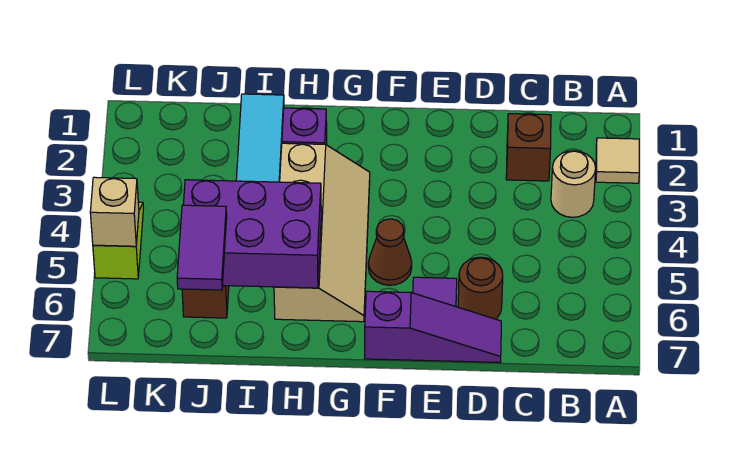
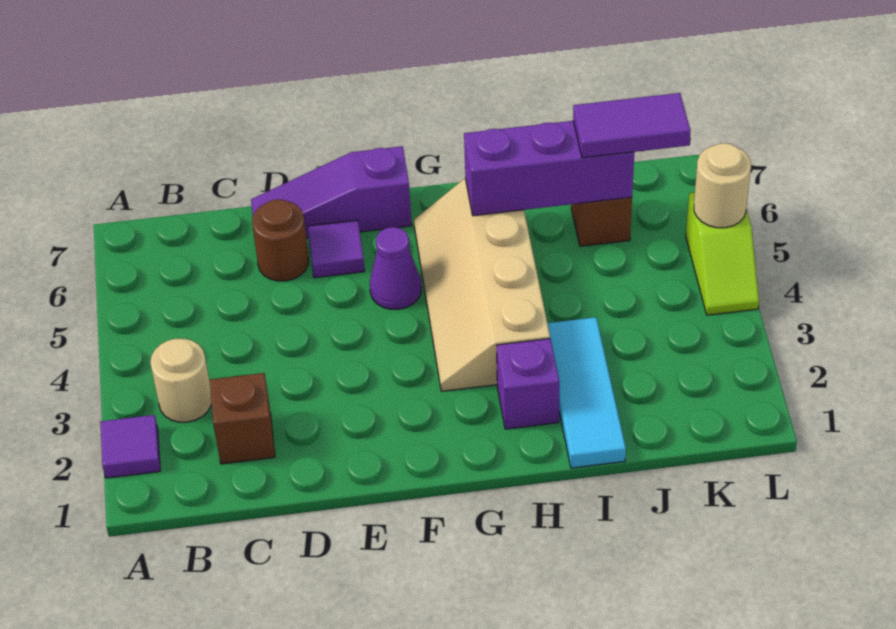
tan tile A2 level 1 -> purple tile A2 level 1
brown cone F5 level 1 -> purple cone F5 level 1
purple brick H5:J6 level 2 -> purple brick H6:J6 level 2
purple tile J6:J7 level 3 -> purple tile J6:K6 level 3
tan brick L5 level 2 -> tan round brick L5 level 2

